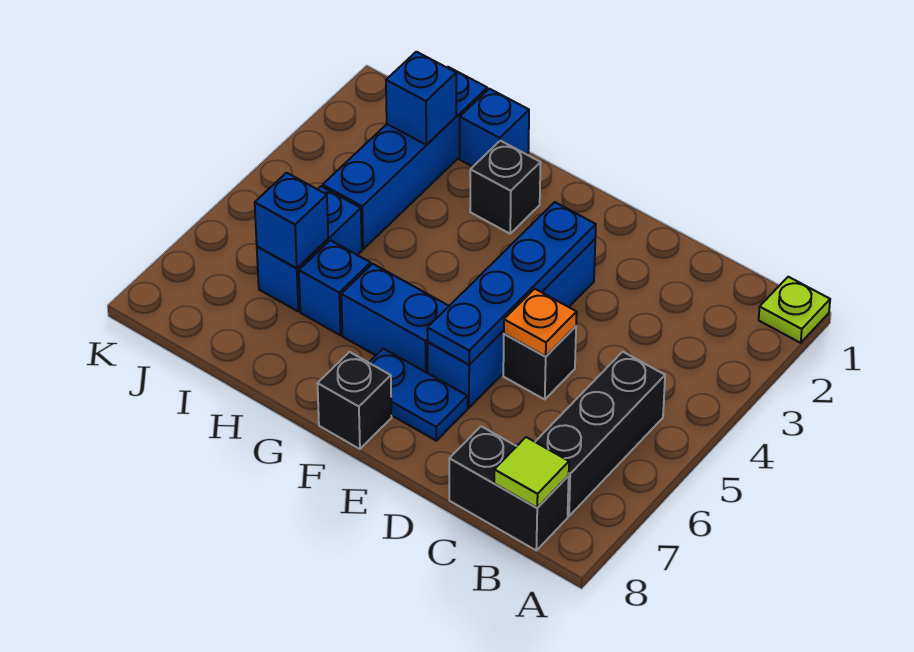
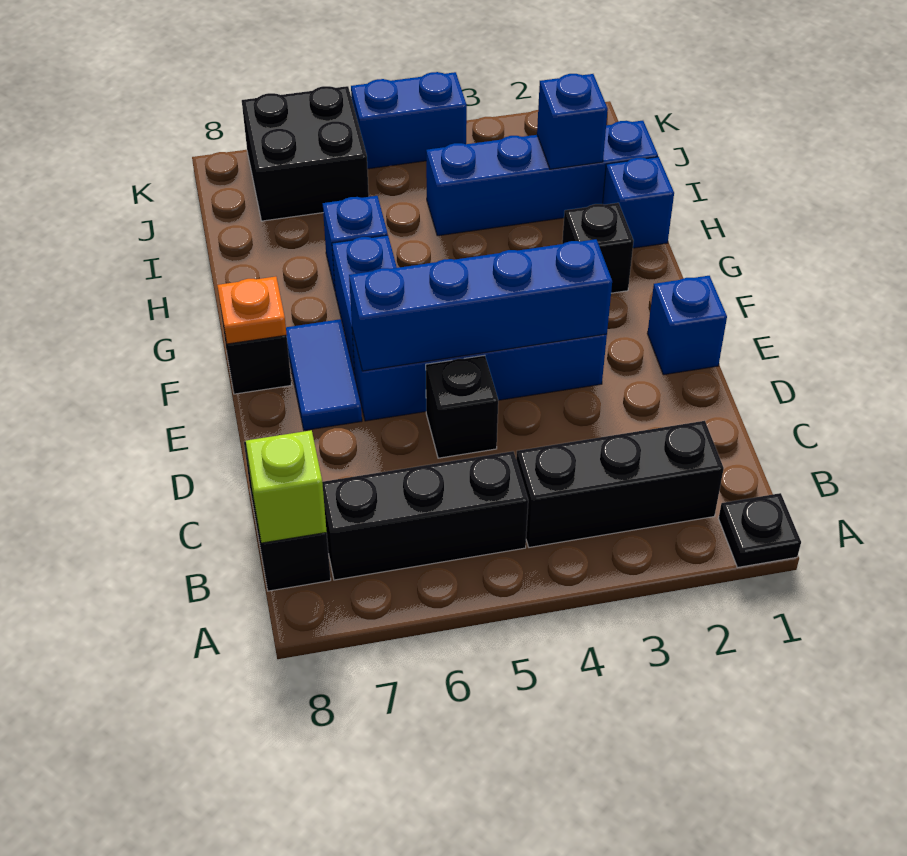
lime plate A1 level 1 -> black plate A1 level 1
none -> black brick B2:B4 level 1
lime tile B8 level 2 -> lime brick B8 level 2
orange plate D5 level 2 -> orange plate F8 level 2
blue plate E3:E6 level 2 -> blue brick E3:E6 level 2
blue plate E7:F7 level 1 -> blue tile E7:F7 level 1
blue brick I5:I6 level 1 -> blue brick K4:K5 level 1
blue brick I6 level 2 -> blue brick E1 level 1
none -> black brick J6:K7 level 1

